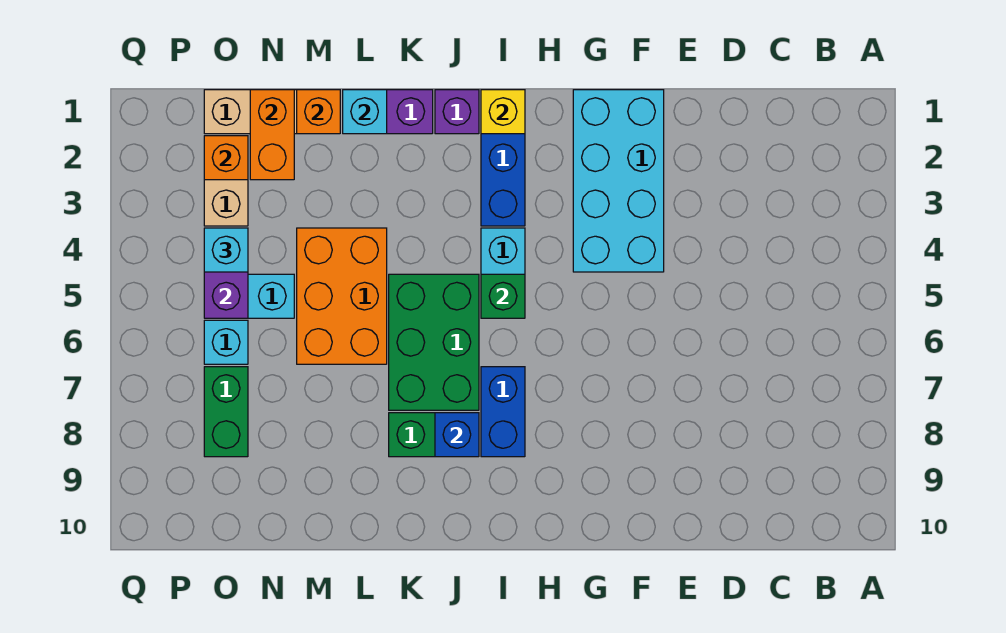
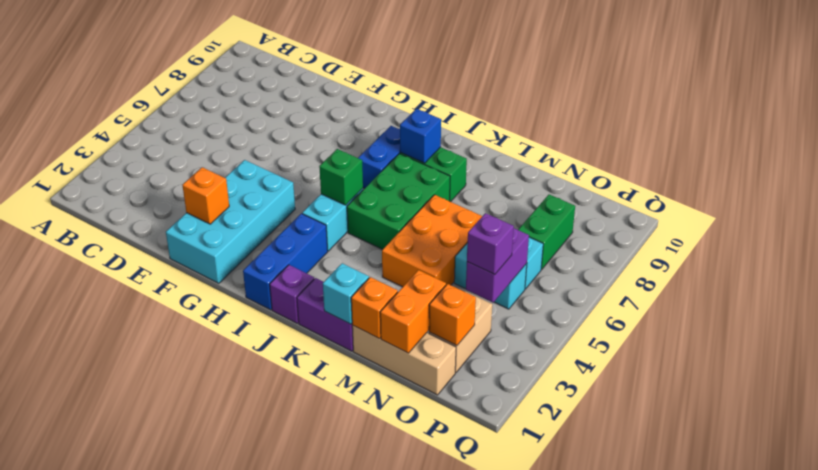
none -> orange brick F2 level 2
yellow brick I1 level 2 -> none
cyan brick O4 level 3 -> purple brick O4 level 3

